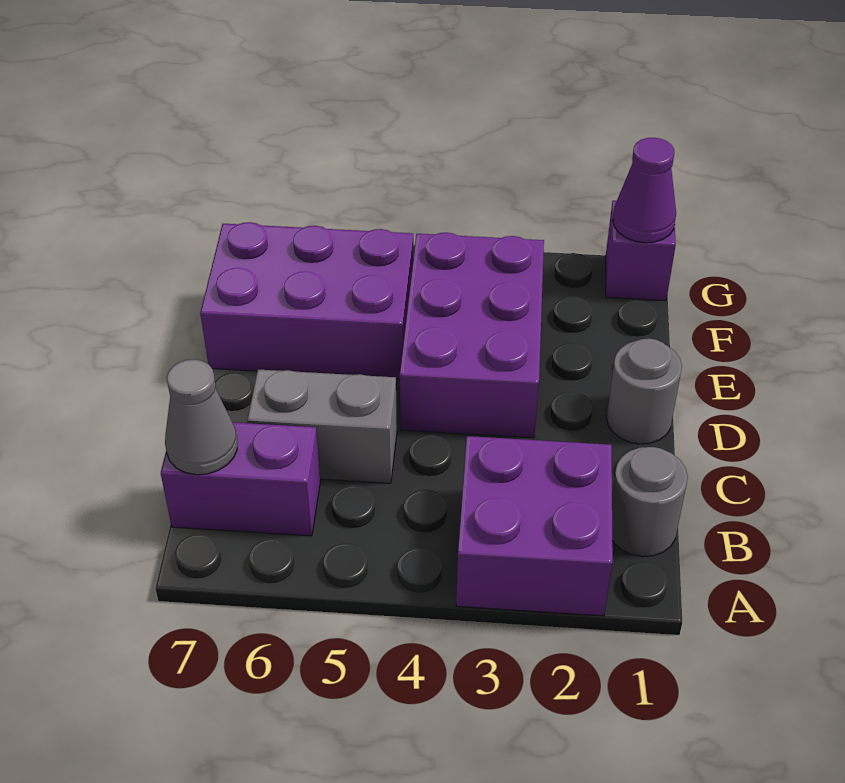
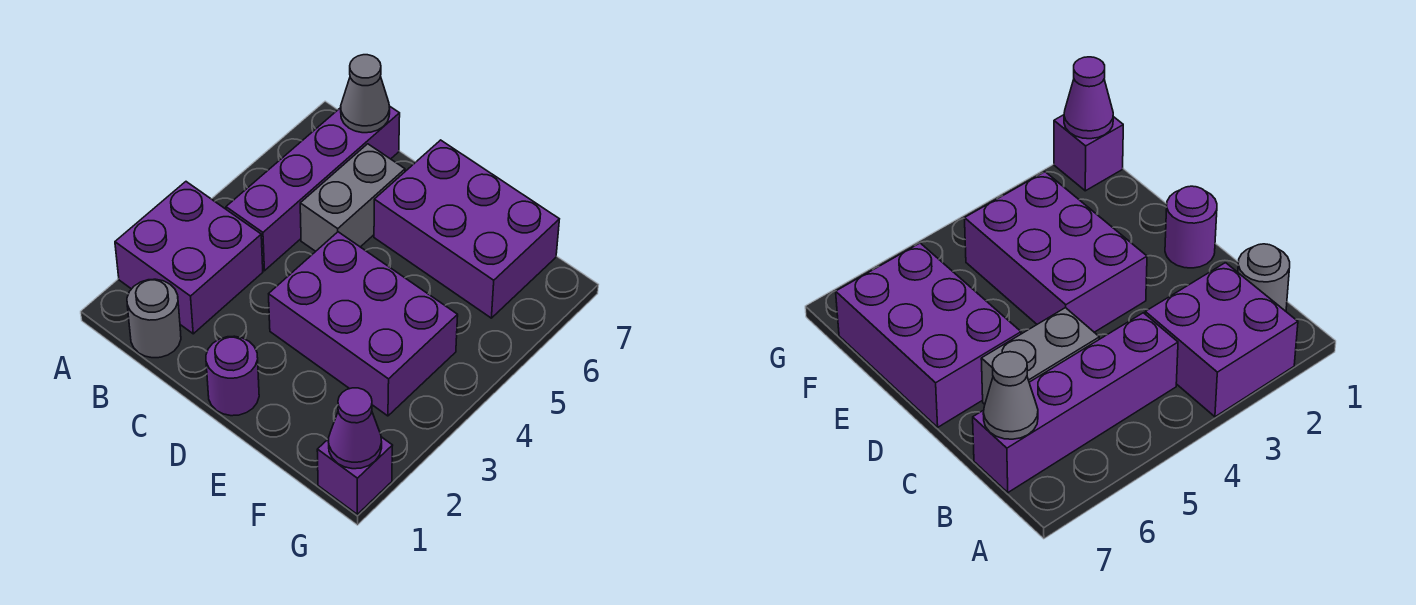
purple brick B6:B7 level 1 -> purple brick B4:B7 level 1
grey round brick D1 level 1 -> purple round brick D1 level 1
purple brick E5:F7 level 1 -> purple brick D6:F7 level 1

